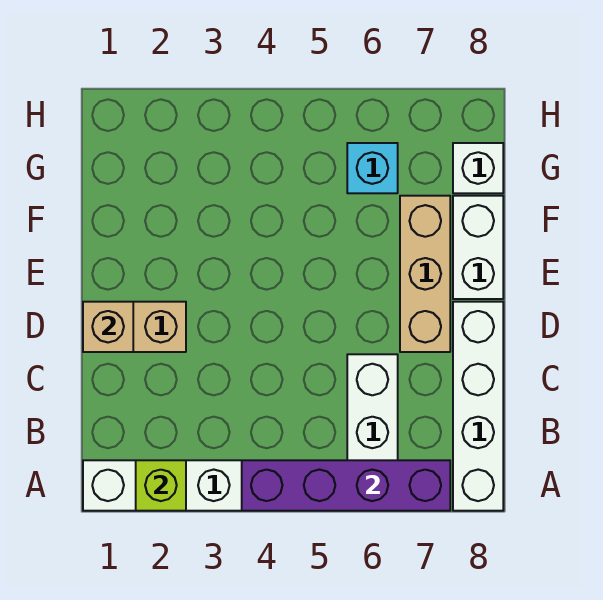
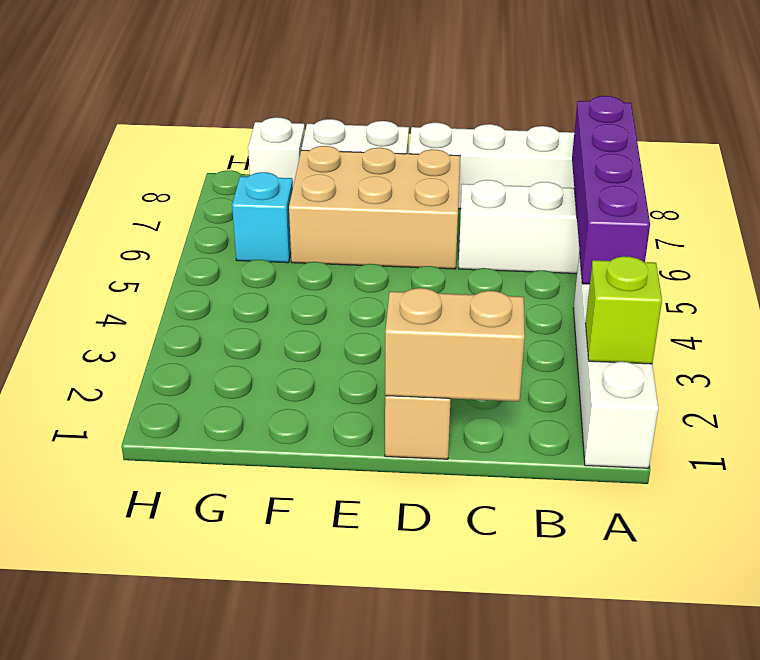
tan brick D1 level 2 -> tan brick C1:D1 level 2
tan brick D7:F7 level 1 -> tan brick D6:F7 level 1

